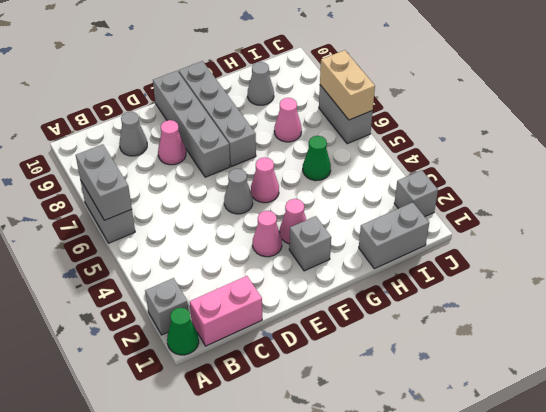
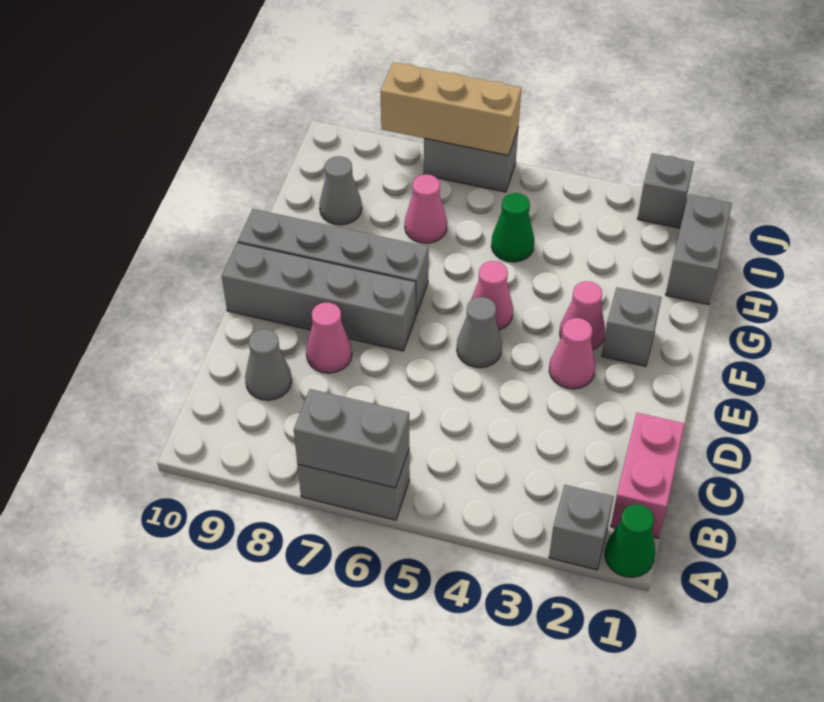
tan brick J6:J7 level 2 -> tan brick J6:J8 level 2

